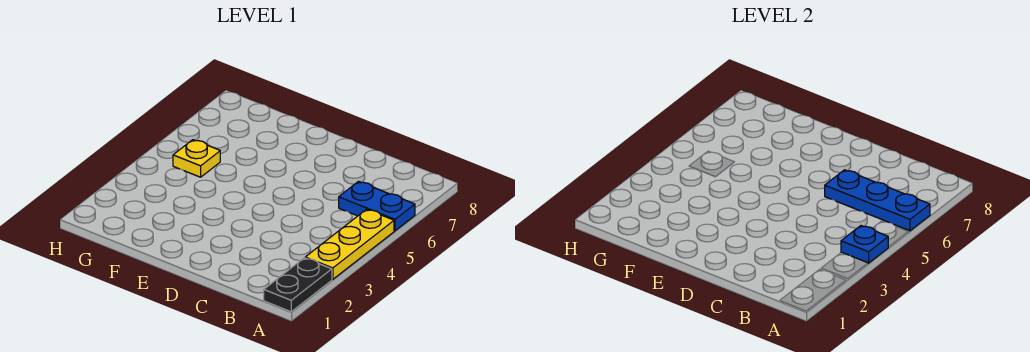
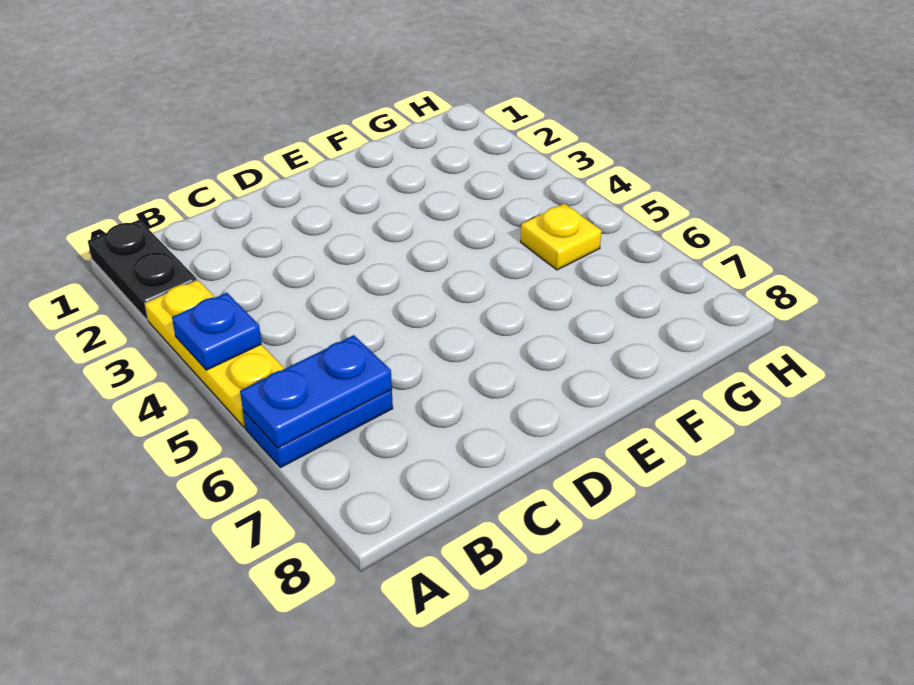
blue plate A6:C6 level 2 -> blue plate A6:B6 level 2

